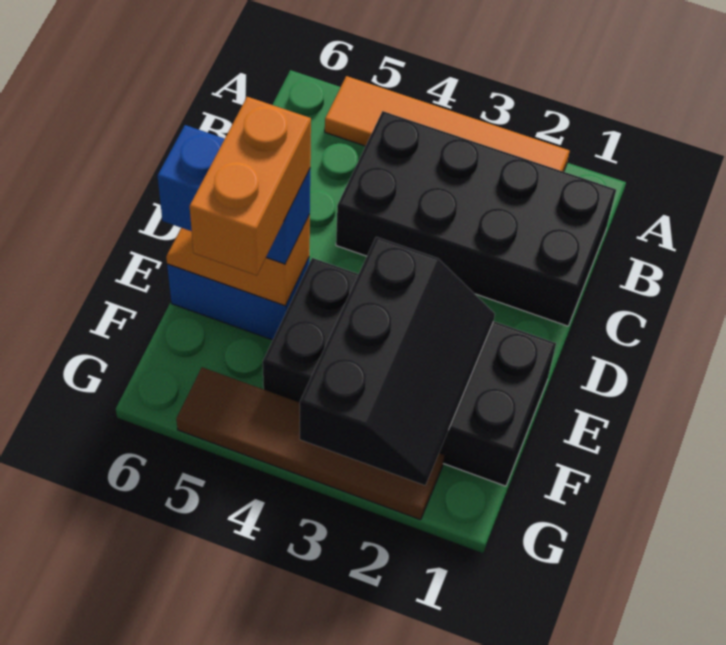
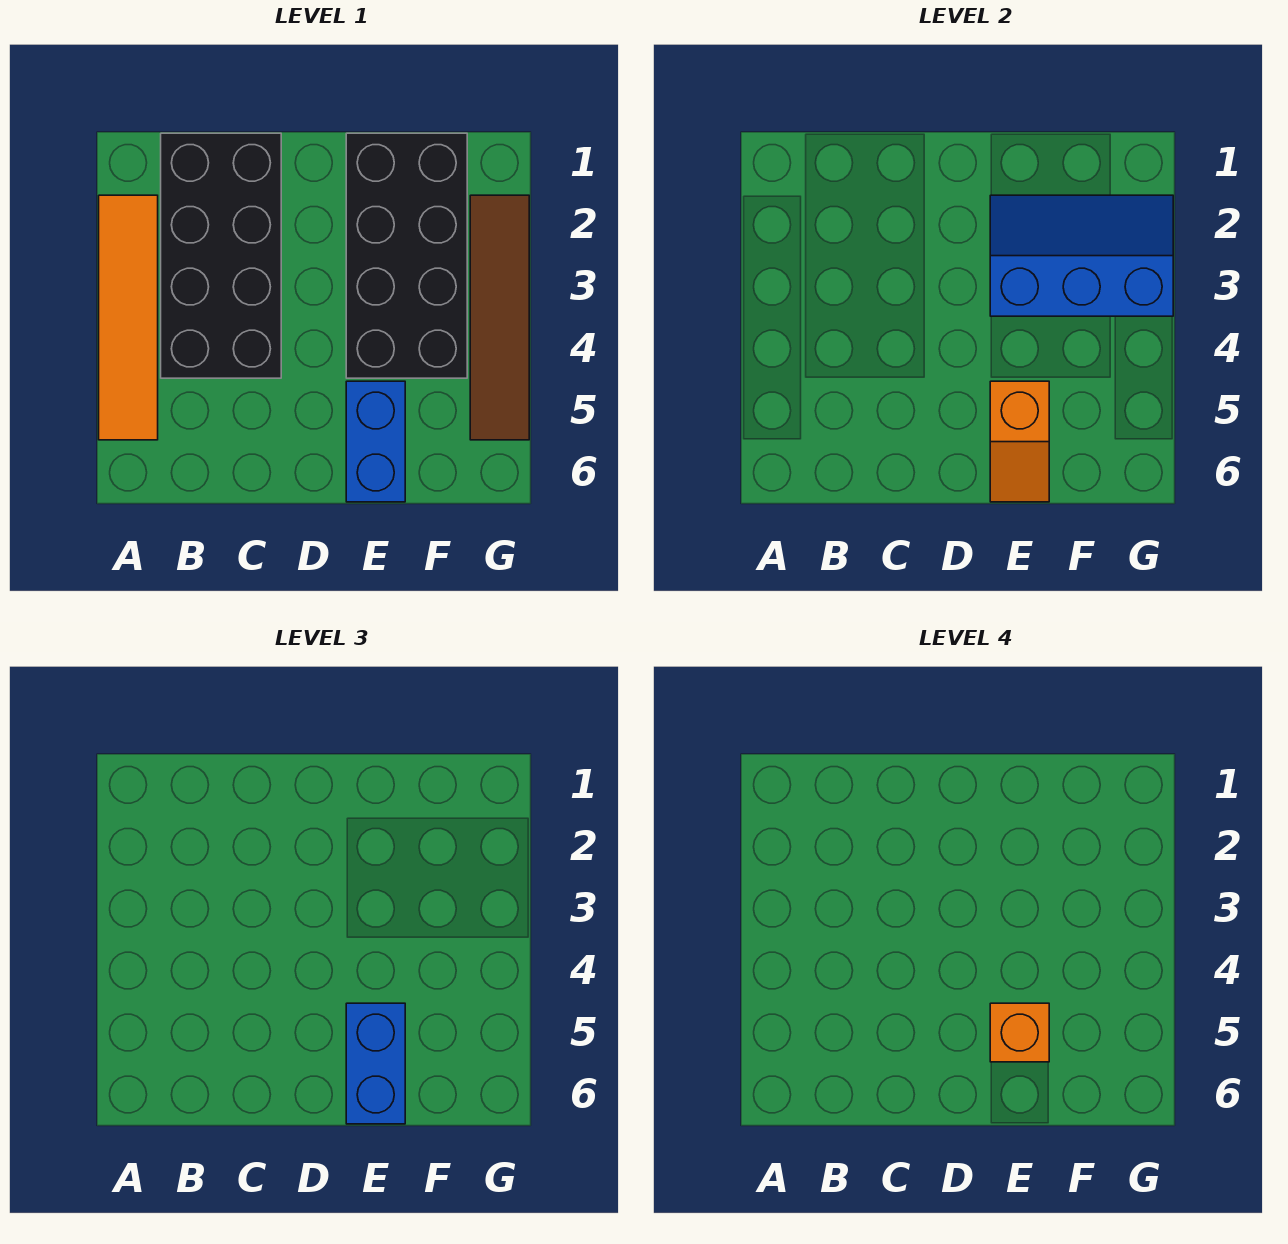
black slope E2:G3 level 2 top 3 -> blue slope E2:G3 level 2 top 3
orange brick E5:F5 level 4 -> orange brick E5 level 4

